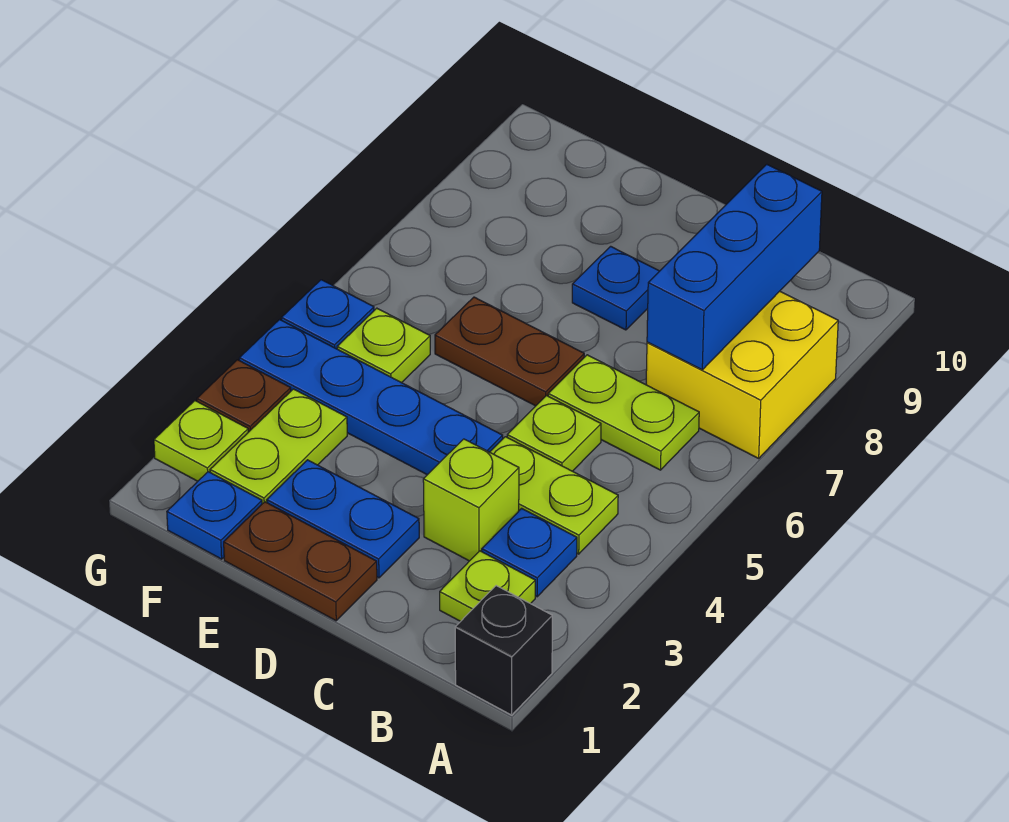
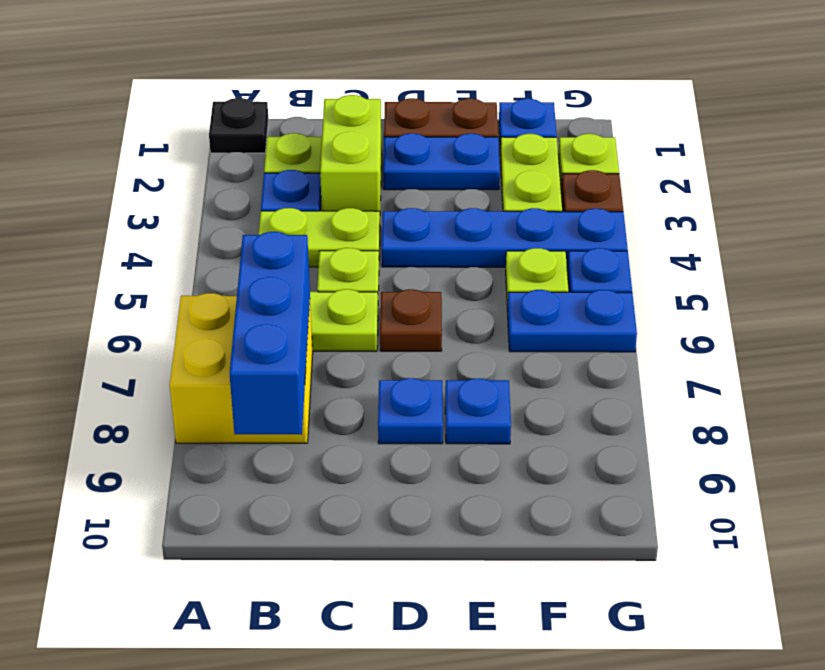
black brick A1 level 1 -> black plate A1 level 1
lime brick C3 level 1 -> lime brick C2:C3 level 1
brown plate D6:E6 level 1 -> brown plate D6 level 1
none -> blue plate E8 level 1
none -> blue plate F6:G6 level 1

